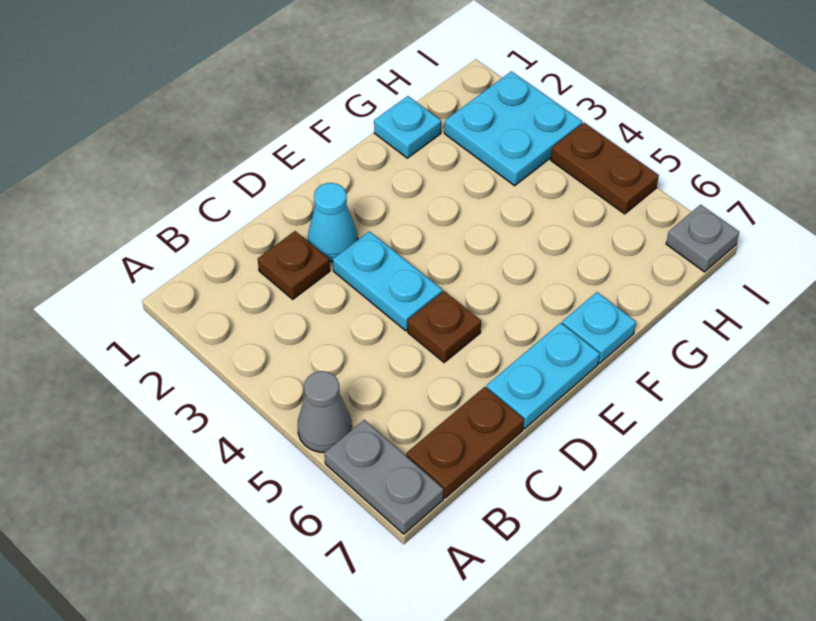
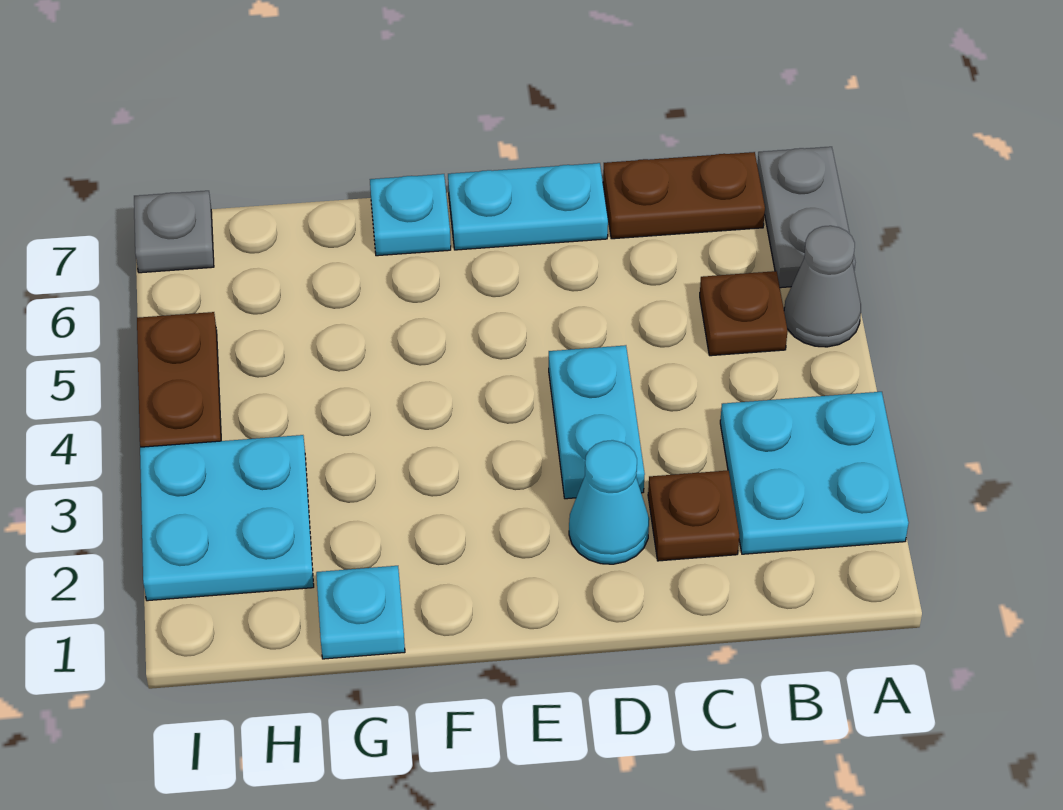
none -> cyan plate A2:B3 level 1
brown plate D5 level 1 -> brown plate B5 level 1

